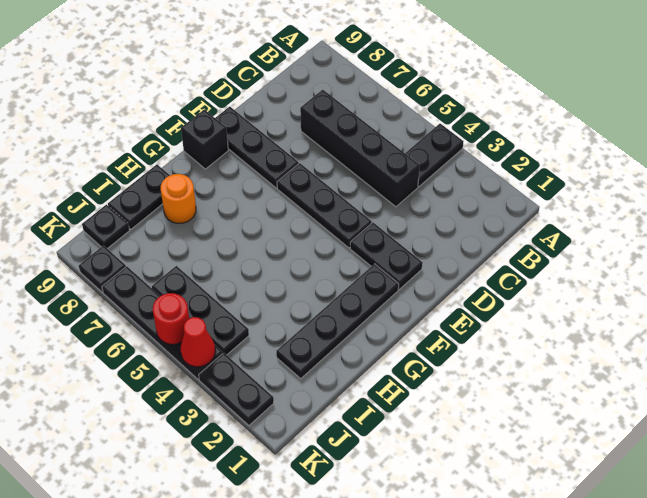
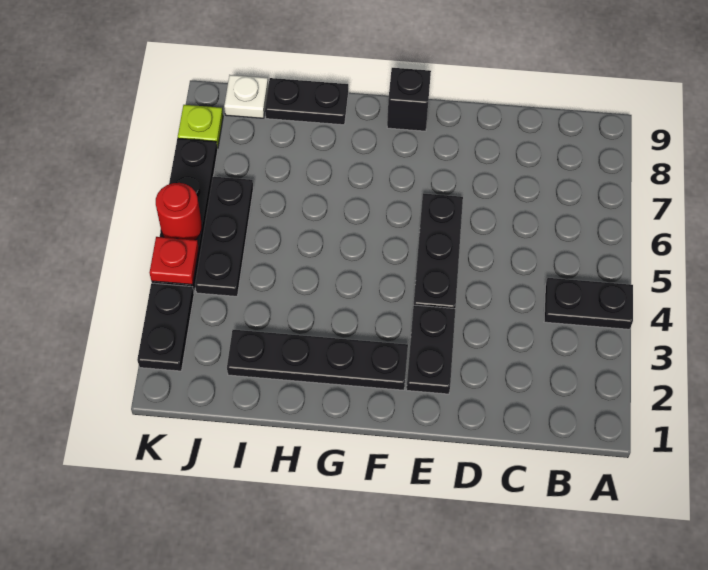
black brick C4:C7 level 1 -> none
black plate E7:E9 level 1 -> none
orange round brick H8 level 1 -> none
black plate J9 level 1 -> white plate J9 level 1
red cone K4 level 2 -> red plate K4 level 2
black plate K8 level 1 -> lime plate K8 level 1

